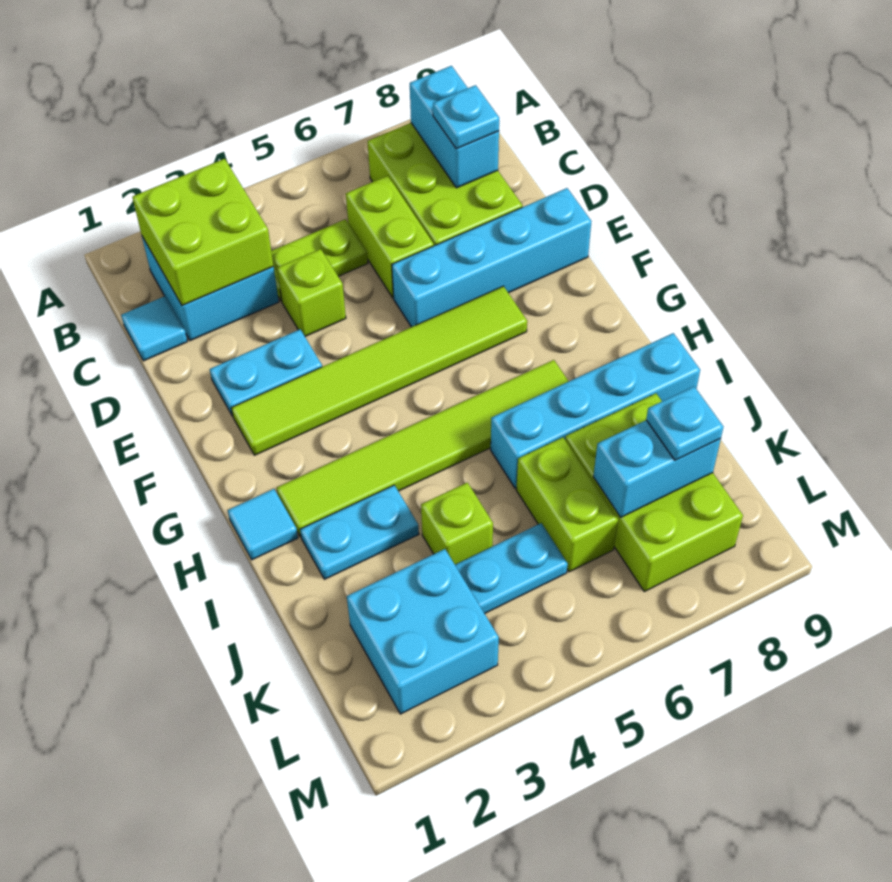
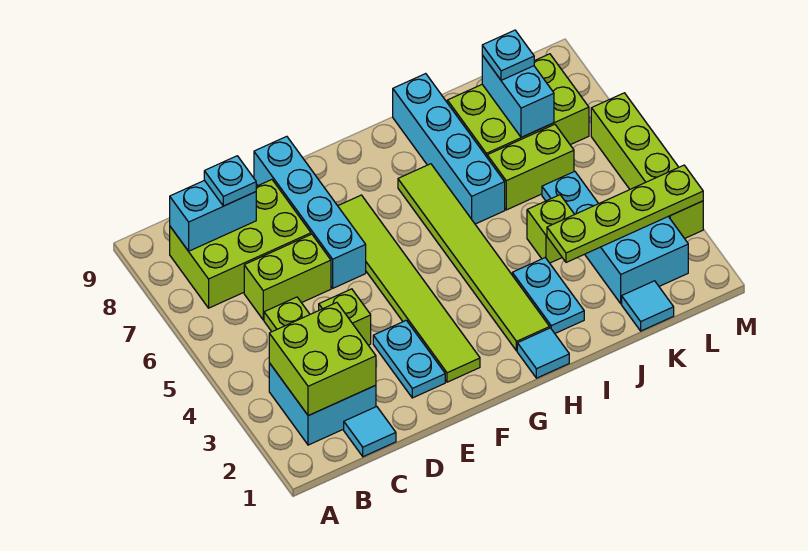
none -> lime plate J3:M3 level 2
none -> cyan tile K1 level 1
none -> lime brick M3:M6 level 1

